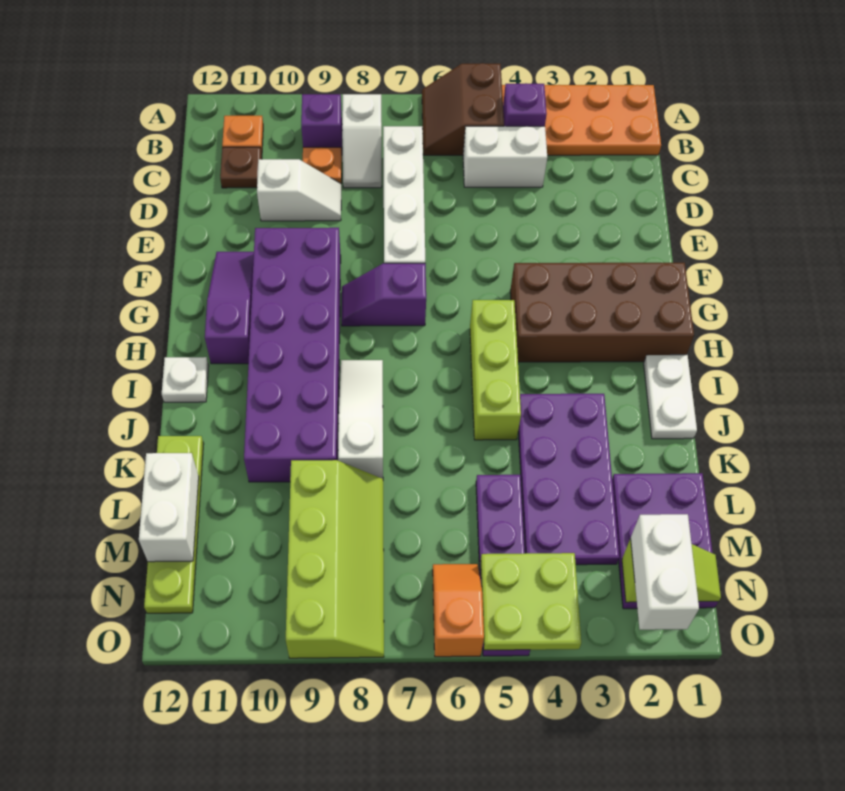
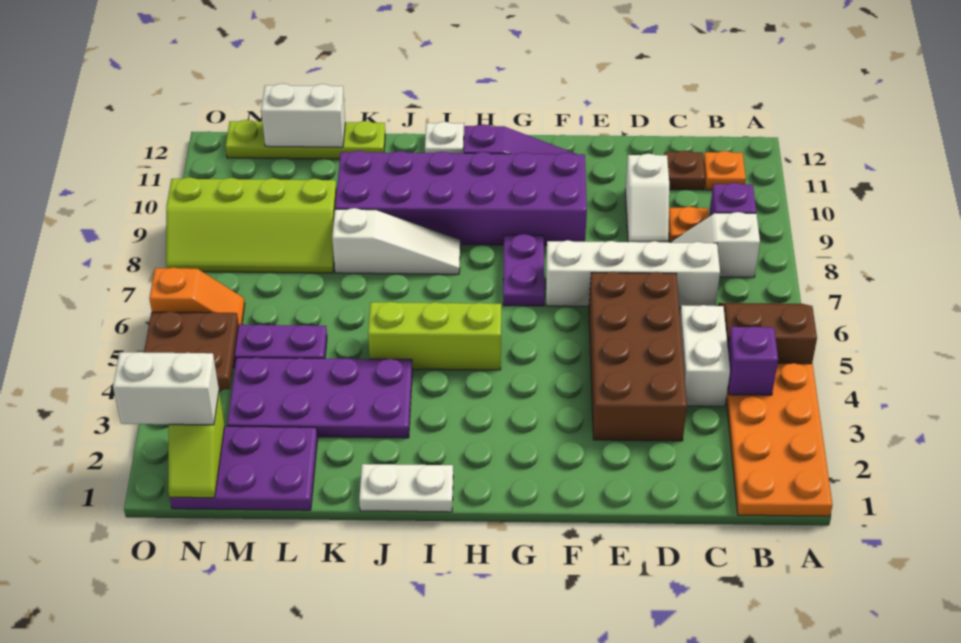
brown brick G1:H4 level 1 -> brown brick D3:E6 level 1
purple slope G7:G8 level 1 top 7 -> purple plate G7:G8 level 1
lime plate N4:O5 level 2 -> brown plate N4:O5 level 2

